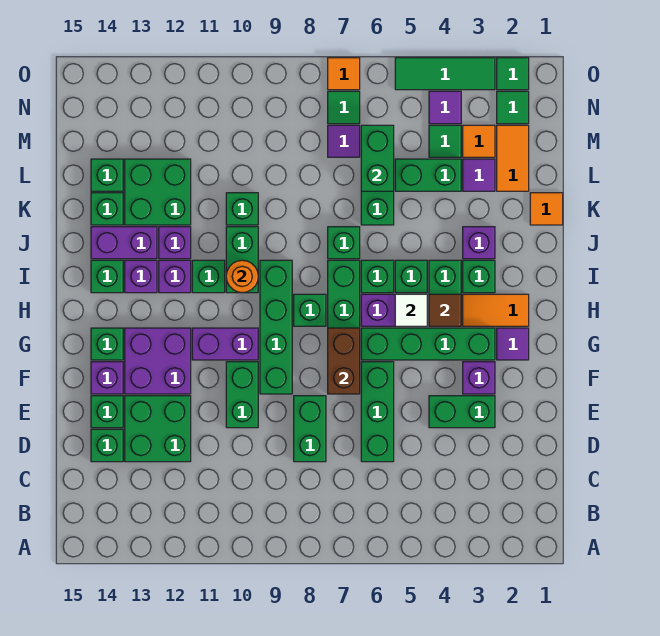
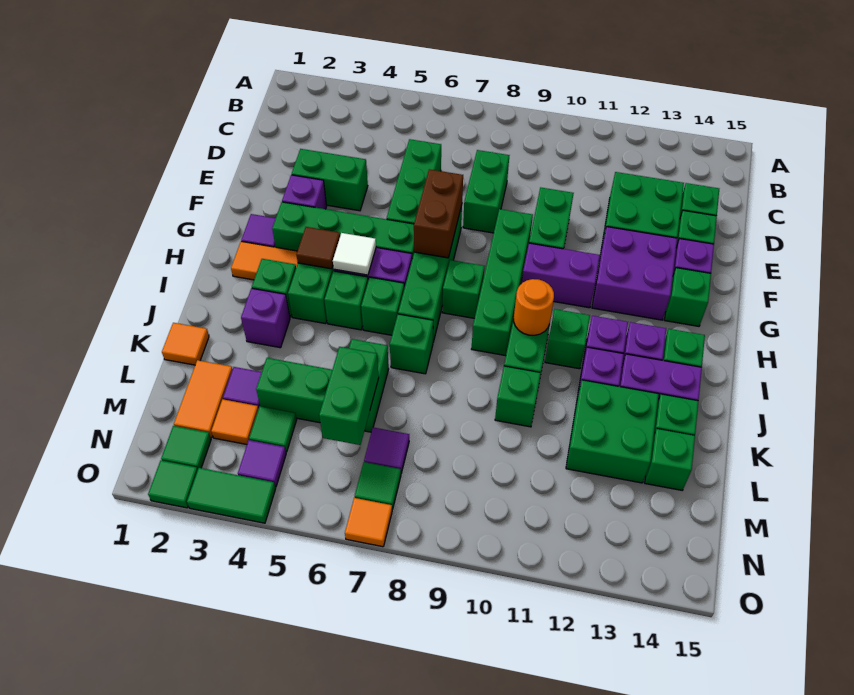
green tile O3:O5 level 1 -> green tile O3:O4 level 1

